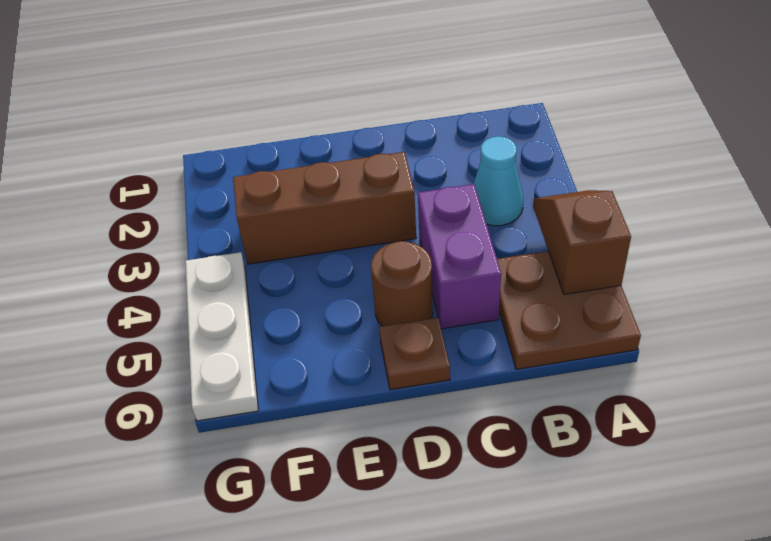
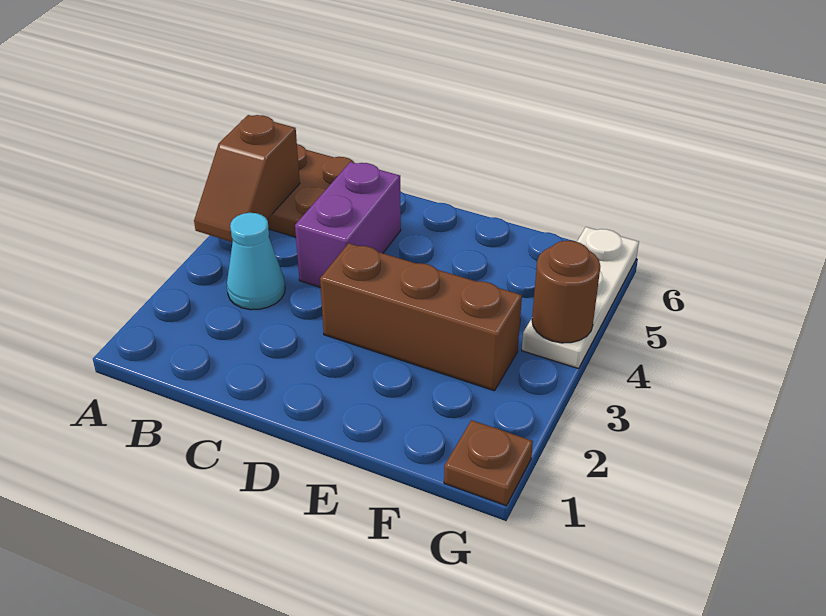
brown round brick D5 level 1 -> brown round brick G4 level 2
brown plate D6 level 1 -> brown plate G1 level 1

